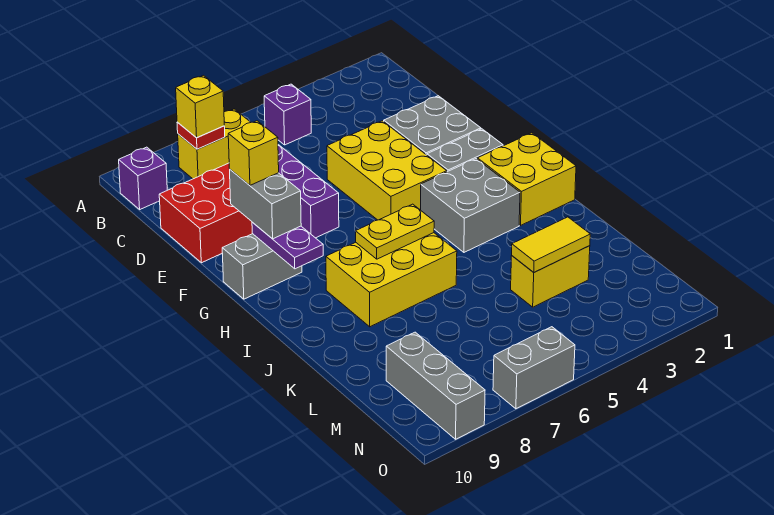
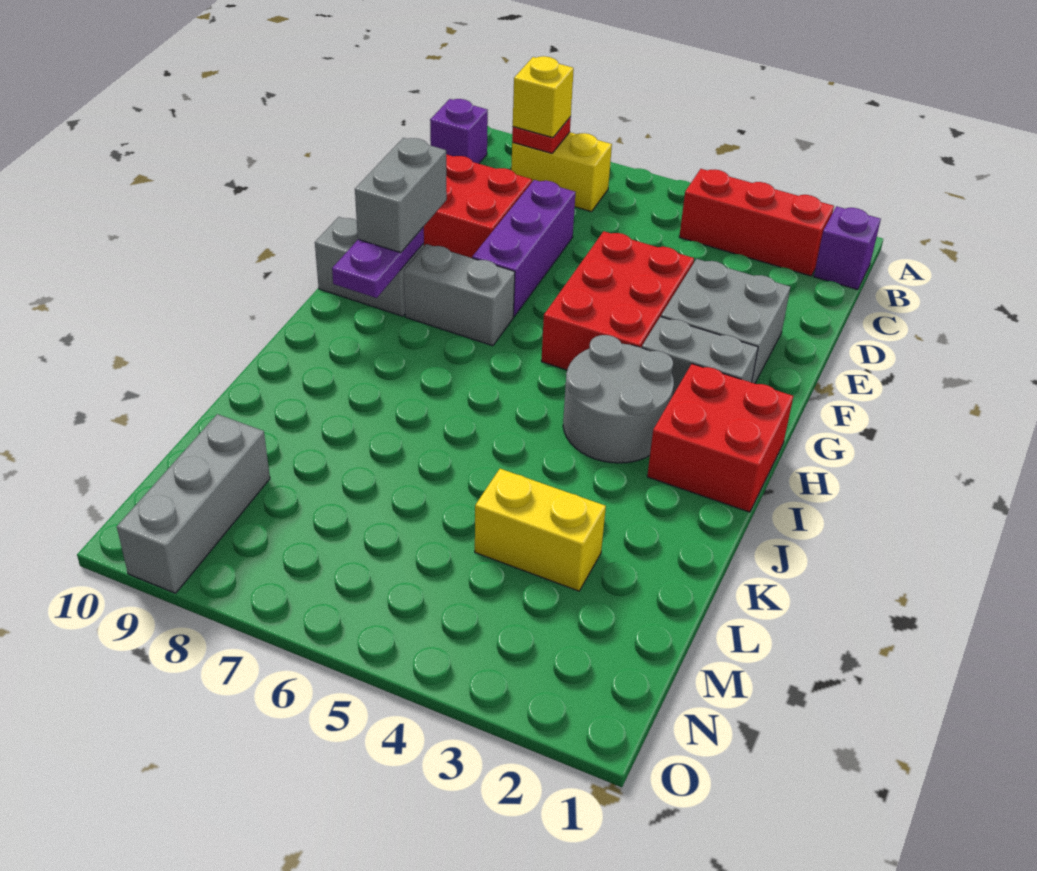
none -> red brick B2:B4 level 1
purple brick B5 level 1 -> purple brick B1 level 1
yellow brick E4:G5 level 1 -> red brick E4:G5 level 1
yellow brick F9 level 4 -> none
yellow brick H1:I2 level 1 -> red brick H1:I2 level 1
grey brick H3:I4 level 1 -> grey round brick H3:I4 level 1
yellow brick I6:J8 level 1 -> none
yellow plate I6:I7 level 2 -> none
yellow tile L3:L4 level 2 -> none
grey brick O6:O7 level 1 -> grey brick G7:G8 level 1

